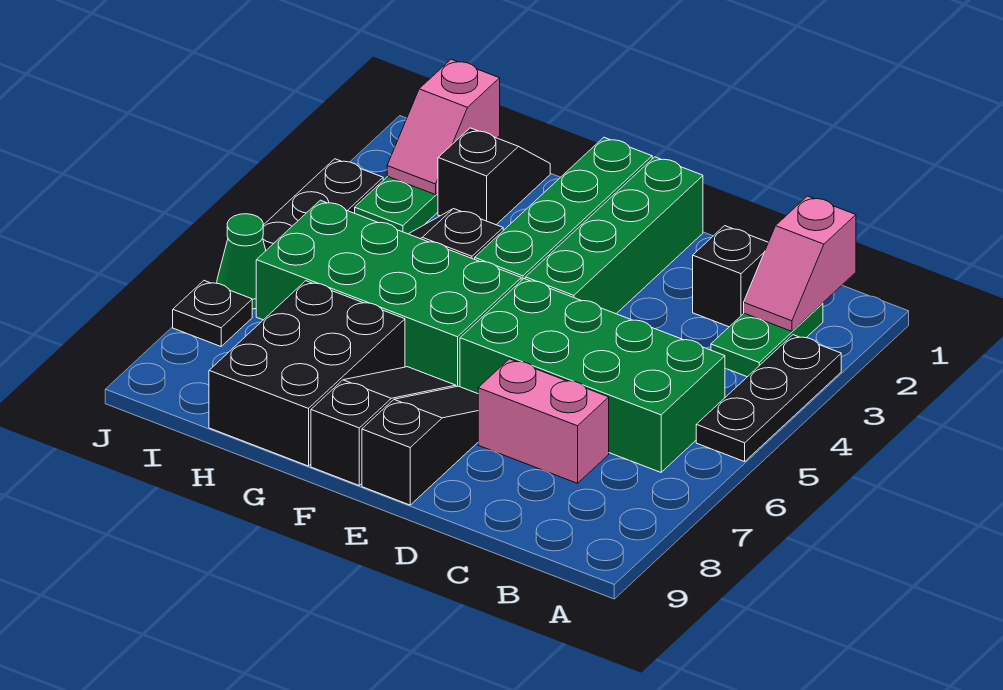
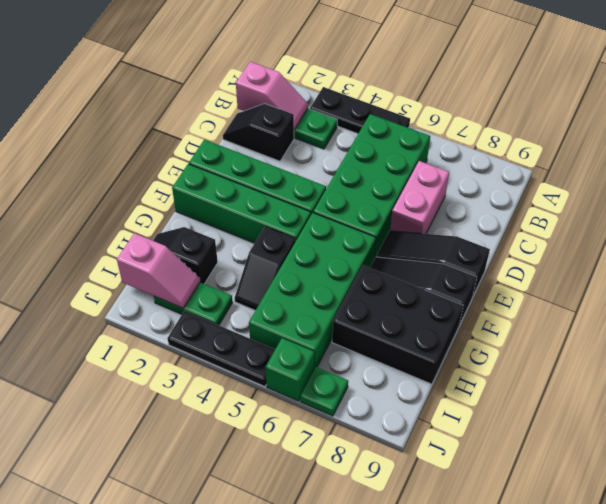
green cone J6 level 1 -> green brick J6 level 1
black plate J7 level 1 -> green plate J7 level 1

